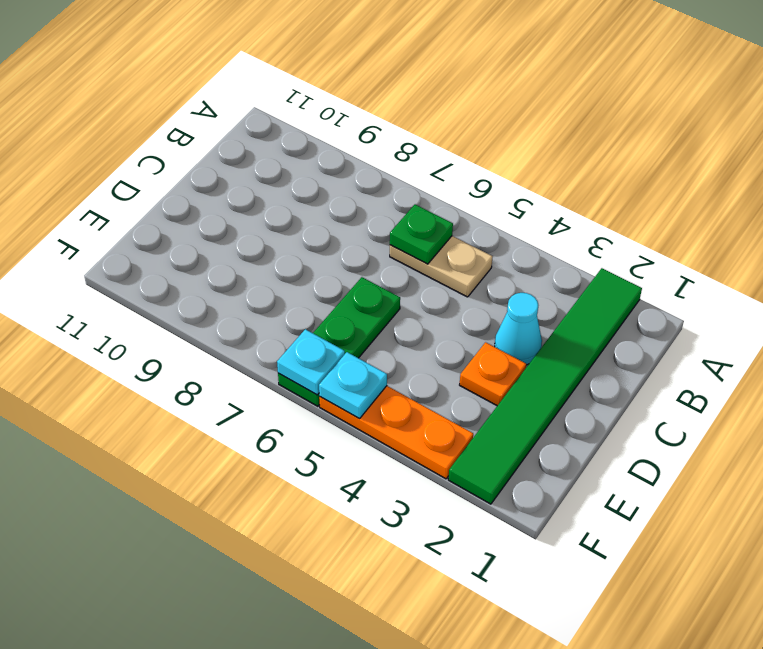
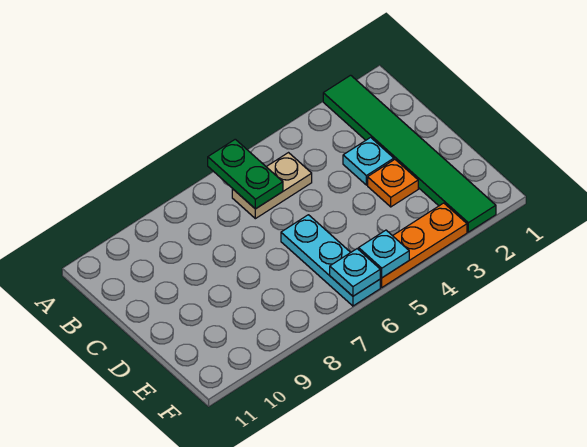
green plate B6 level 2 -> green plate A6:B6 level 2
cyan cone C3 level 1 -> cyan plate C3 level 1
green plate D6:F6 level 1 -> cyan plate D6:F6 level 1

